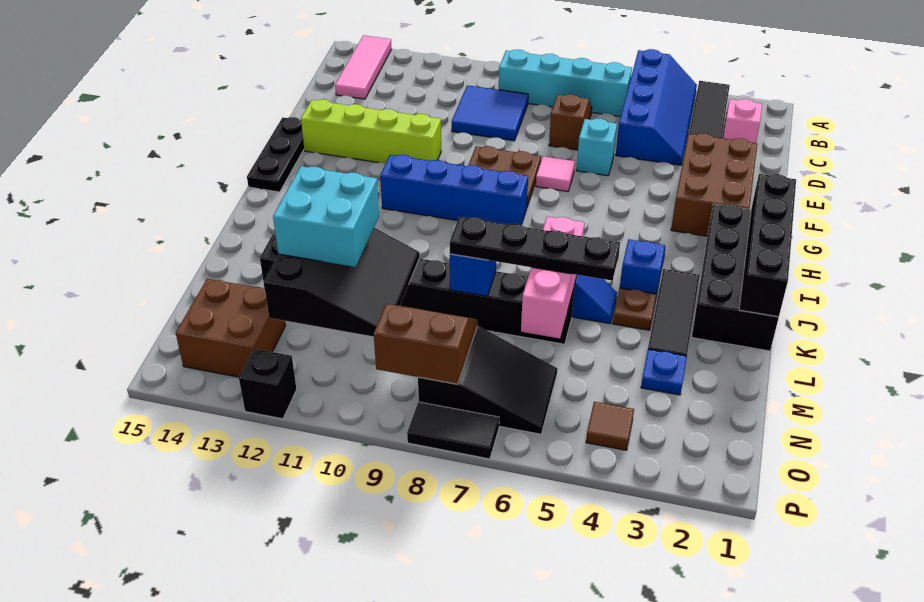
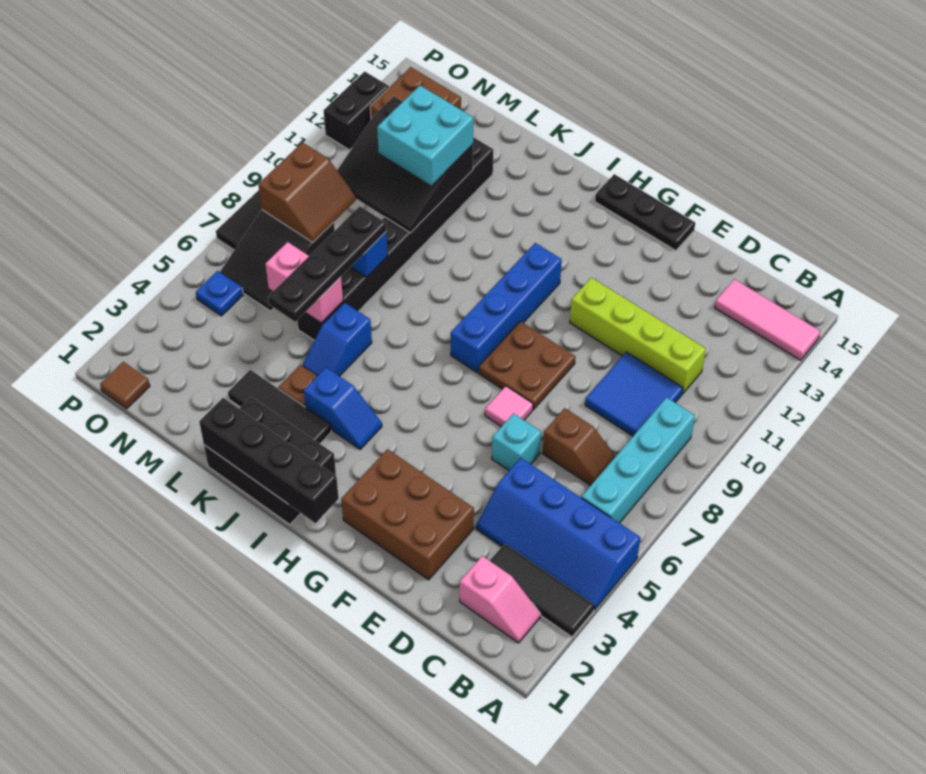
lime brick F11:F14 level 1 -> lime brick C11:F11 level 1
black brick H1:K2 level 1 -> black brick I1:K2 level 1
pink brick K6:M6 level 2 -> pink brick L6:M6 level 2
blue plate M3 level 1 -> blue plate O5 level 1
brown tile O4 level 1 -> brown tile O1 level 1
black brick P12 level 1 -> black brick P12:P13 level 1

